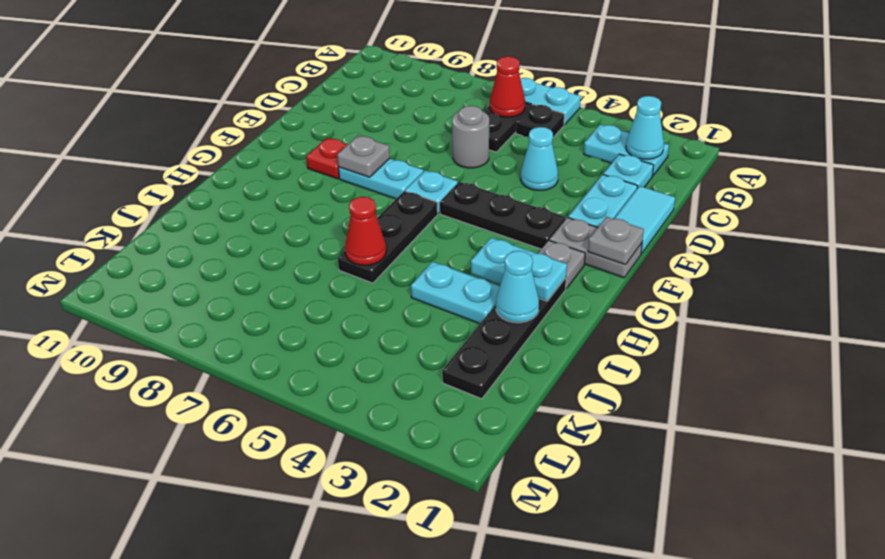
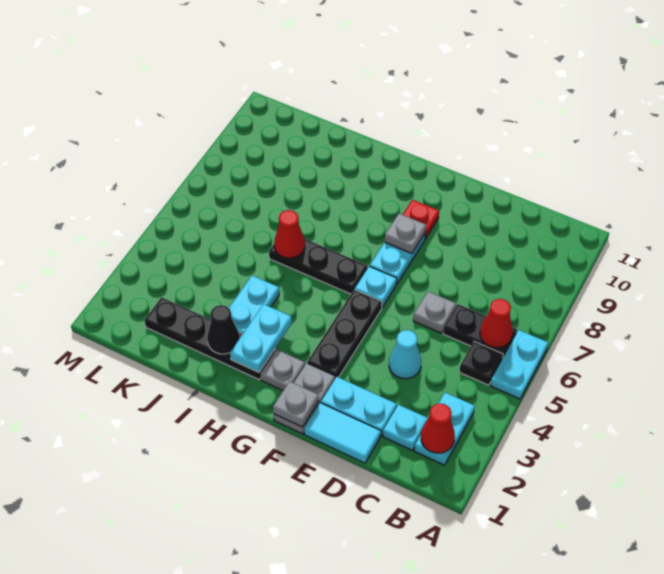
cyan cone B2 level 2 -> red cone B2 level 2
grey round brick D6 level 1 -> grey plate D6 level 1
cyan cone I2 level 2 -> black cone I2 level 2

